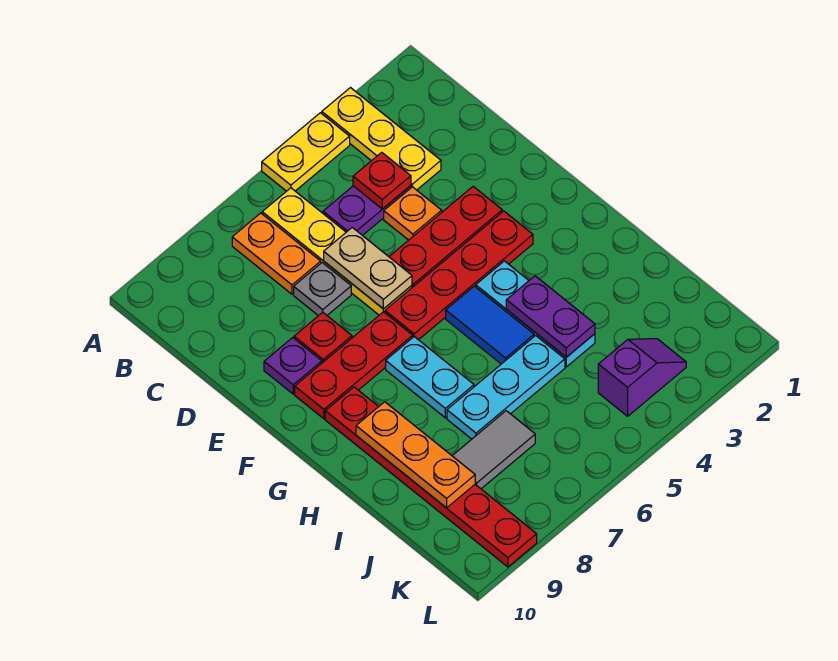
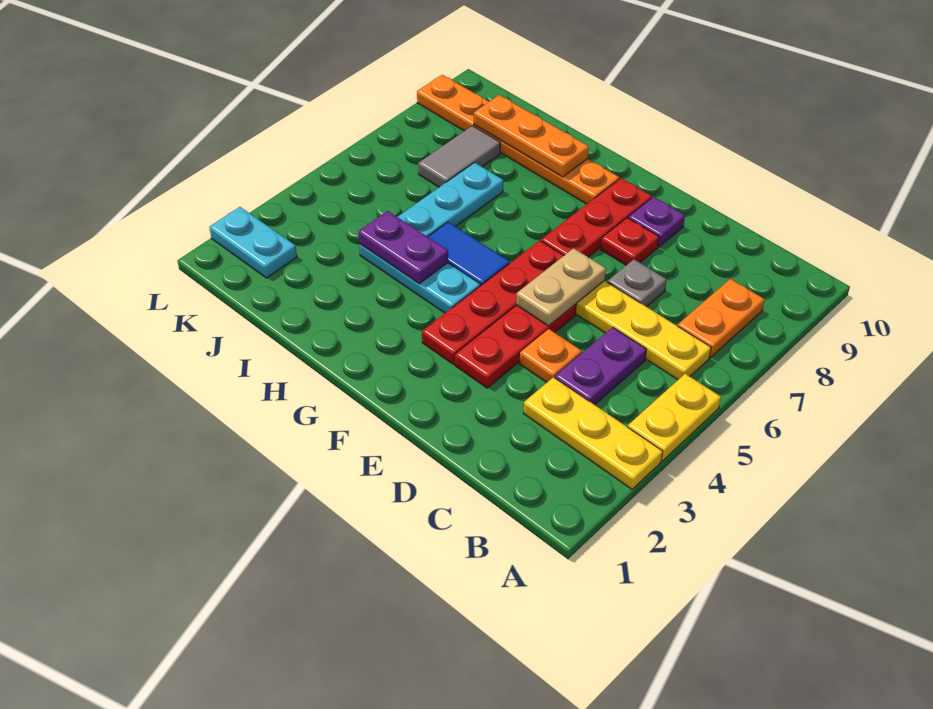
orange plate B7:C7 level 1 -> orange plate B7:B8 level 1
red plate C4 level 2 -> none
tan plate D6:E6 level 2 -> tan plate E5:E6 level 2
cyan plate G7:H7 level 1 -> cyan plate K2:L2 level 1
red plate G9:L9 level 1 -> orange plate G9:L9 level 1
purple slope K3:K4 level 1 top 4 -> none

